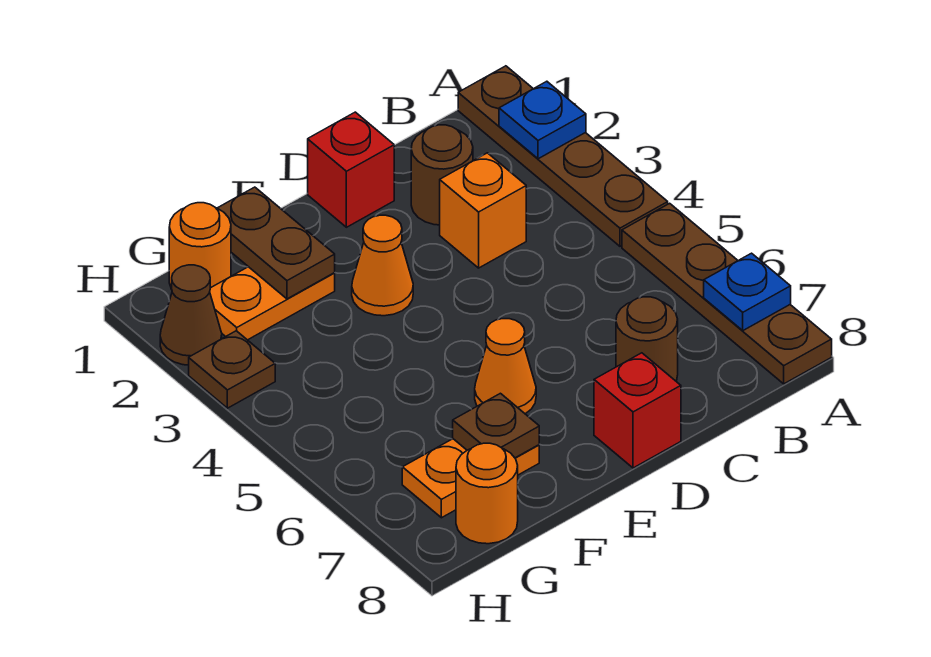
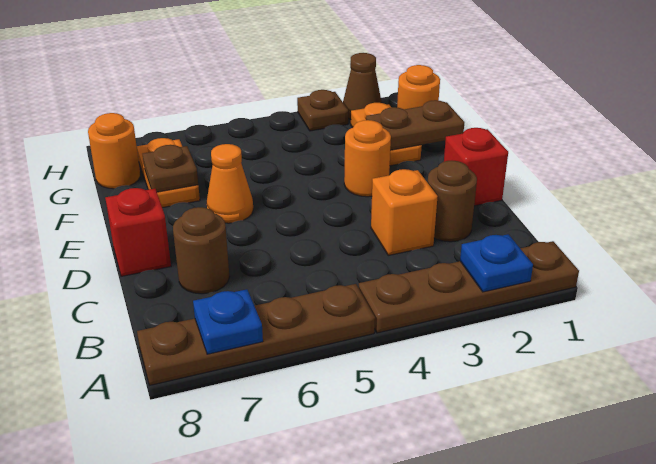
orange cone E3 level 1 -> orange round brick E3 level 1

